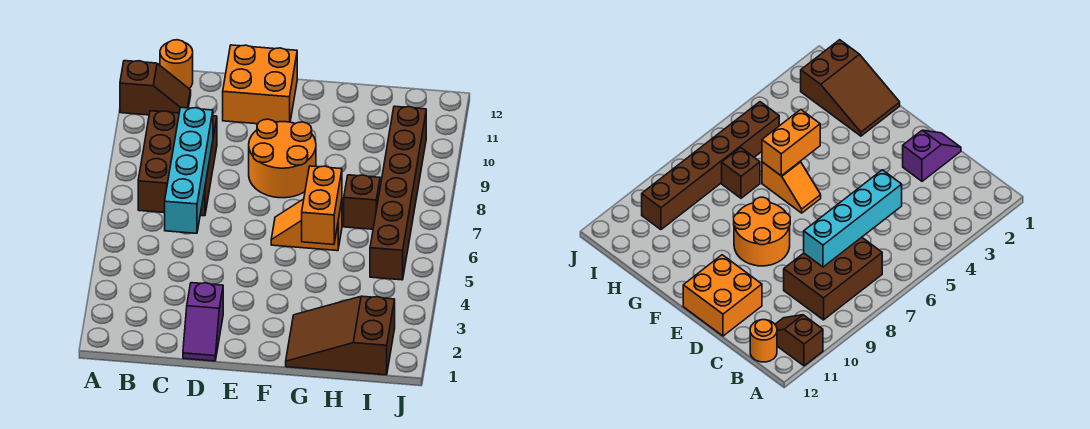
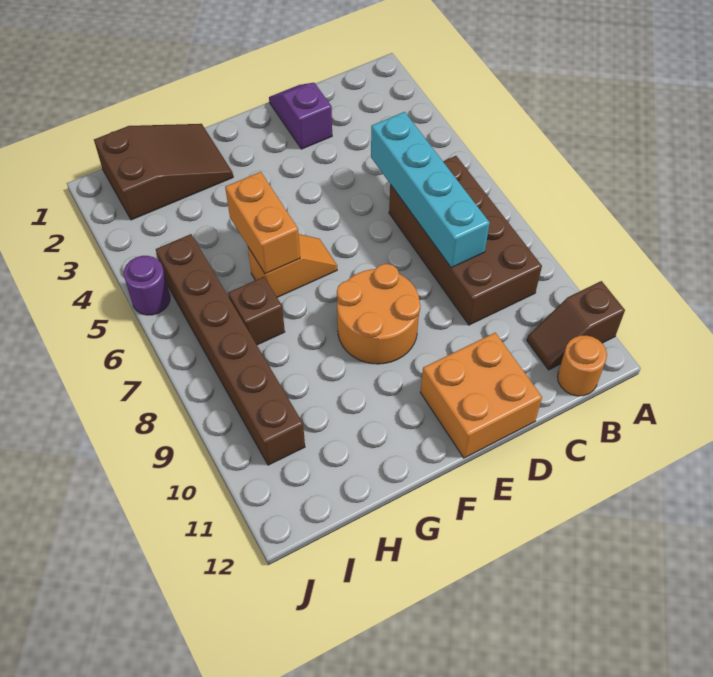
brown brick B7:C9 level 1 -> brown brick B6:C9 level 1
none -> purple round brick J5 level 1

